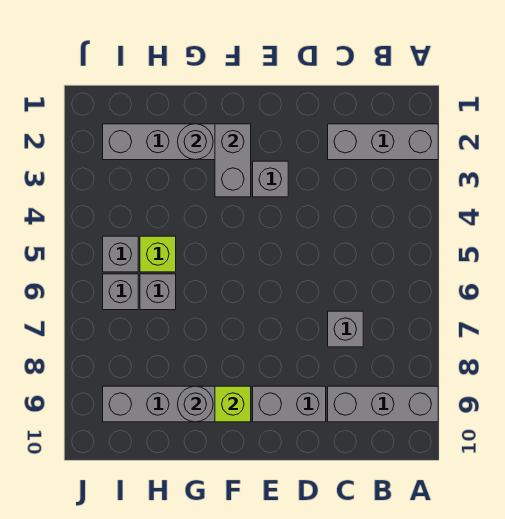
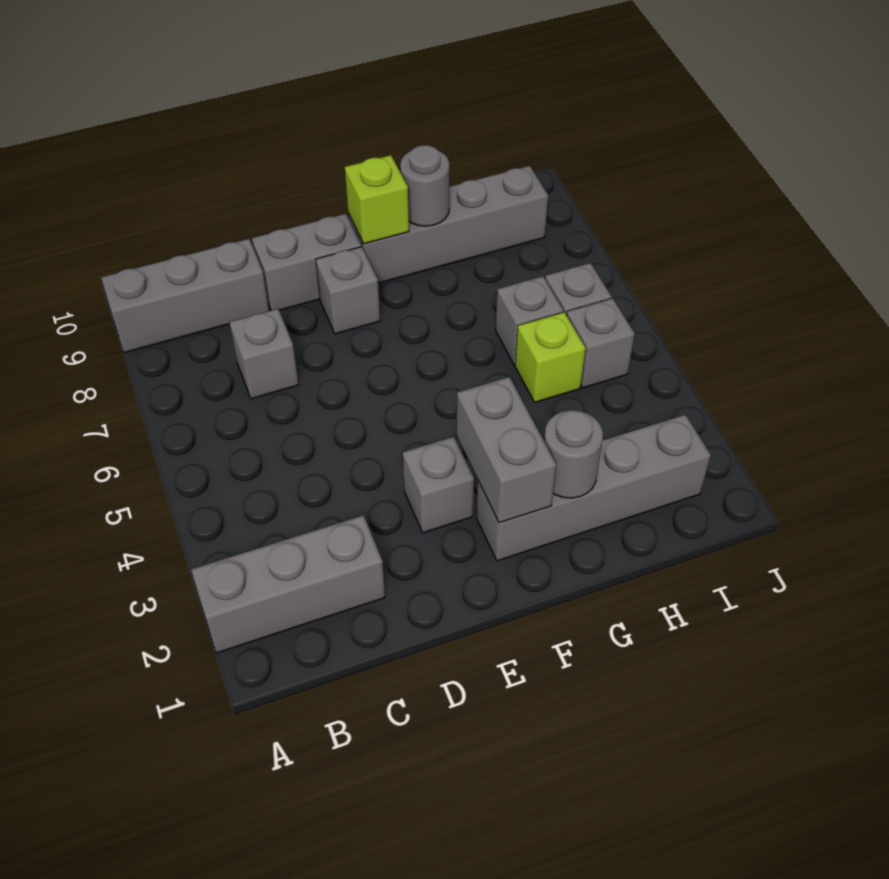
none -> grey brick E8 level 1

